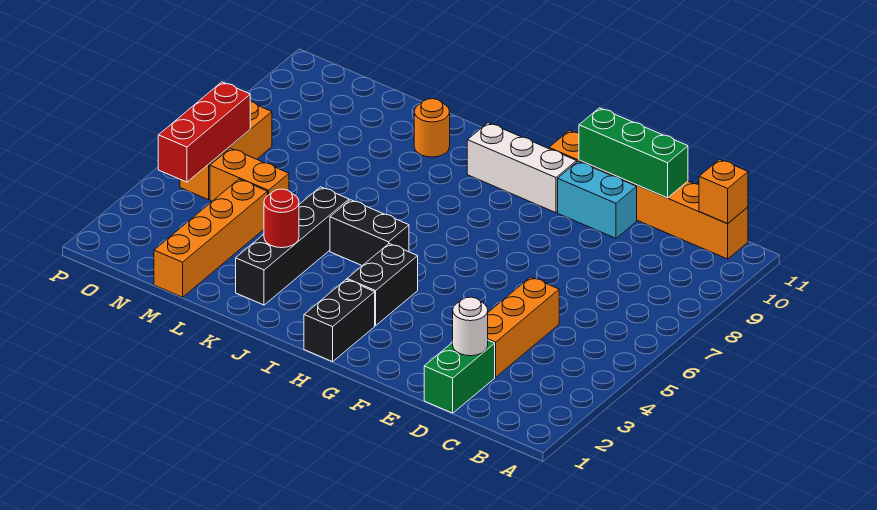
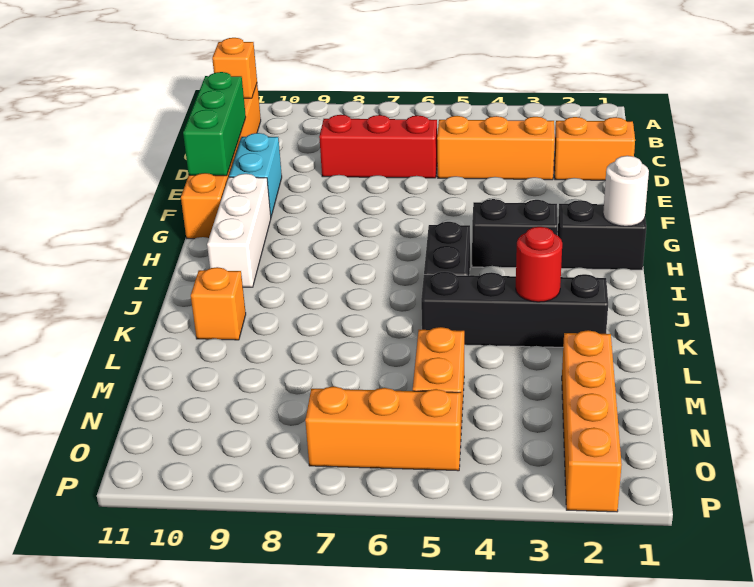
green brick D1:D2 level 1 -> orange brick D1:D2 level 1
white round brick D2 level 2 -> white round brick H1 level 2
orange round brick K10 level 1 -> orange brick K10 level 1
orange brick M1:M4 level 1 -> orange brick M2:P2 level 1
red brick O4:O6 level 2 -> red brick D6:D8 level 1

